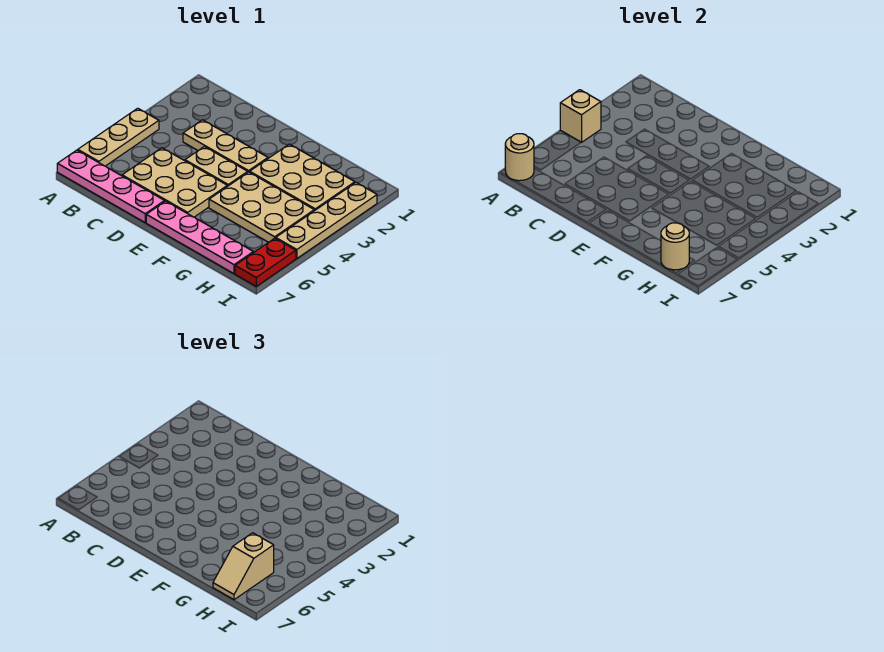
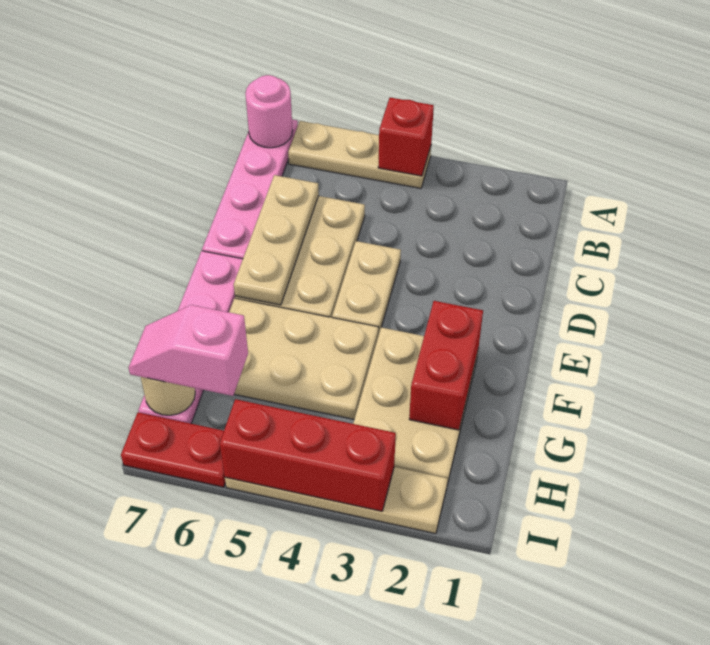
tan brick A4 level 2 -> red brick A4 level 2
tan round brick A7 level 2 -> pink round brick A7 level 2
tan plate C3:E3 level 1 -> tan plate C6:E6 level 2
none -> red brick F2:G2 level 2
tan plate F4:H5 level 1 -> tan plate F4:G6 level 1
tan slope H6:H7 level 3 top 6 -> pink slope H6:H7 level 3 top 6
none -> red brick I3:I5 level 2

